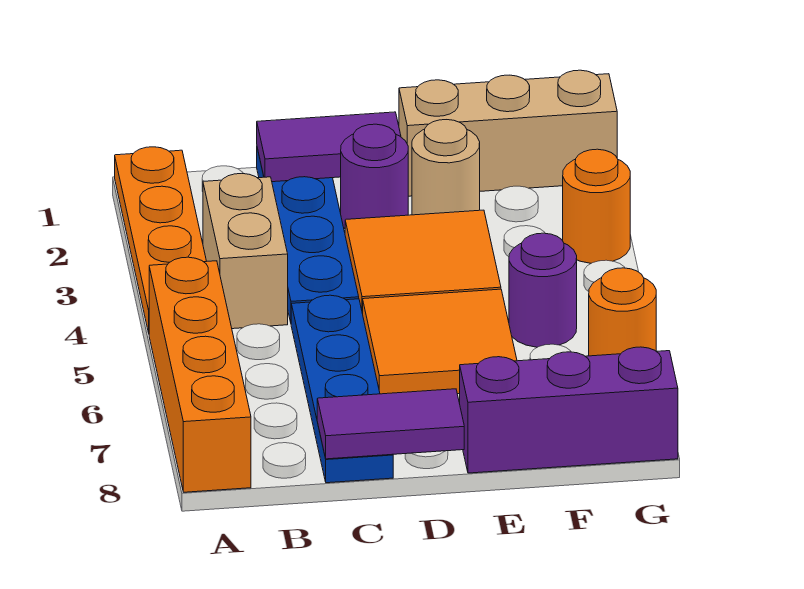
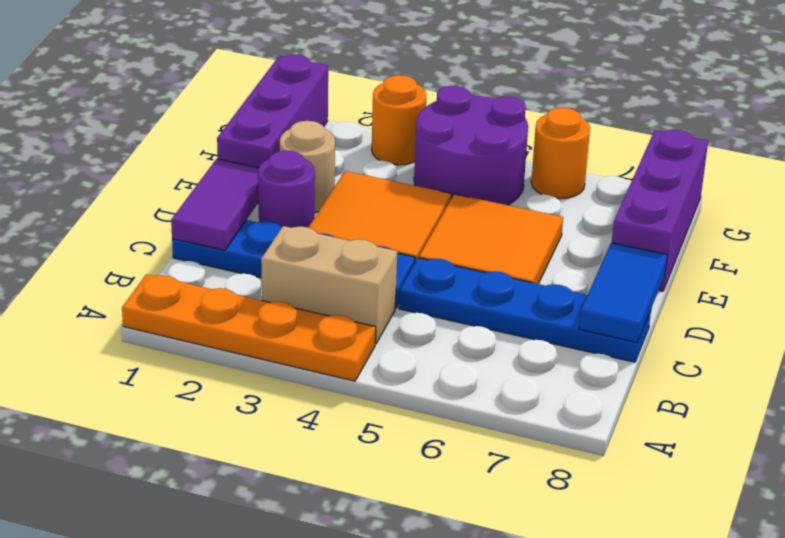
orange brick A5:A8 level 1 -> none
purple tile C8:D8 level 2 -> blue tile C8:D8 level 2
tan brick E1:G1 level 1 -> purple brick E1:G1 level 1
purple round brick F5 level 1 -> purple round brick F4:G5 level 1

